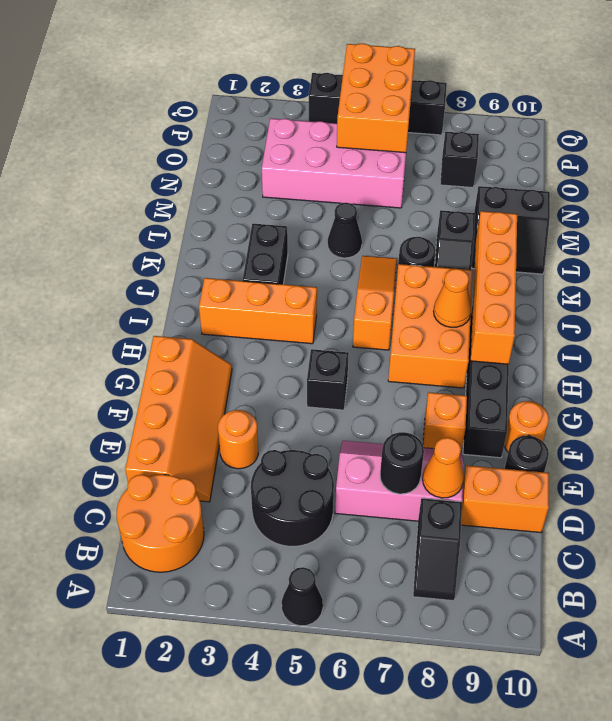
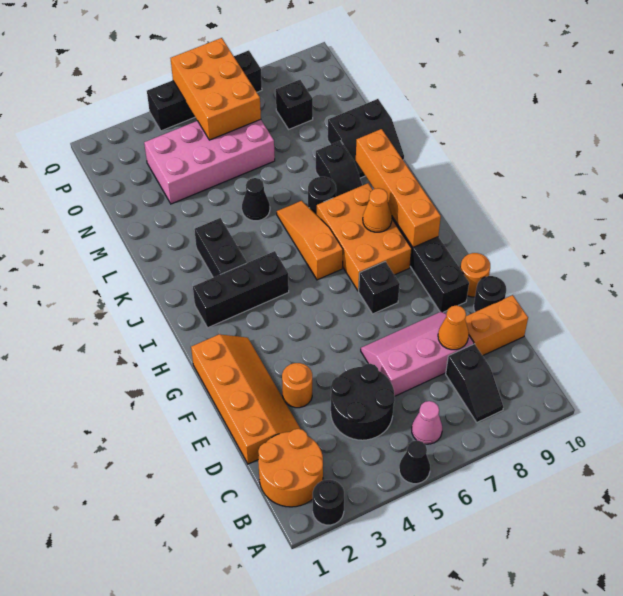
none -> pink cone B6 level 1
black round brick D7 level 2 -> black round brick A2 level 1
orange brick F8 level 1 -> none
black brick G5 level 1 -> black brick G7 level 1
orange brick I2:I4 level 1 -> black brick I2:I4 level 1

